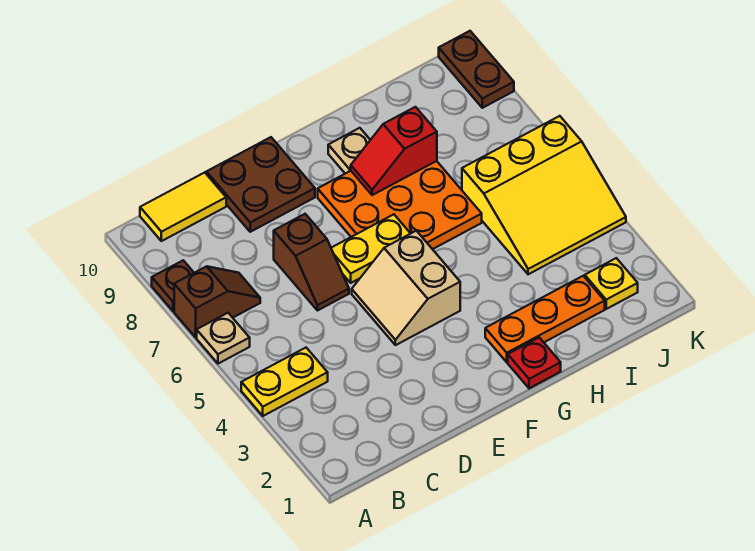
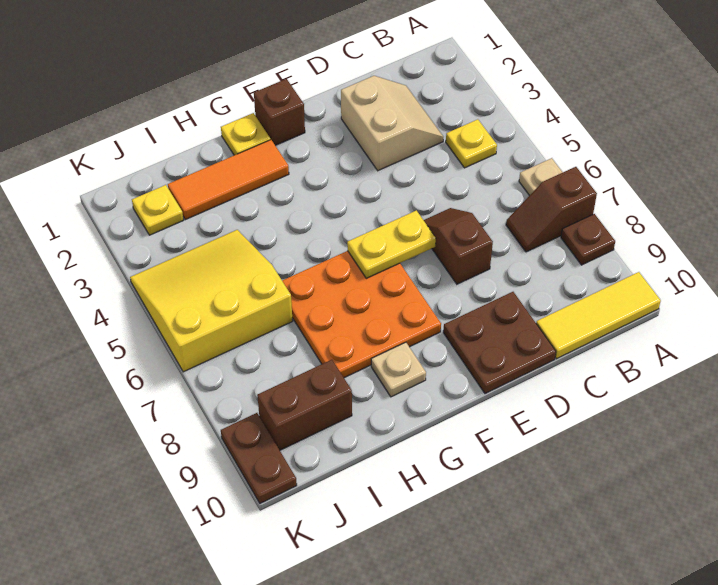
yellow plate A4:B4 level 1 -> yellow plate B4 level 1
yellow tile B10:C10 level 1 -> yellow tile A10:C10 level 1
tan slope E4:F5 level 1 top F -> tan slope C2:D3 level 1 top D
none -> brown brick F1 level 1
red plate G1 level 1 -> yellow plate G1 level 1
orange plate G2:I2 level 1 -> orange tile G2:I2 level 1
red slope G8:H8 level 2 top H -> none
none -> brown brick I9:J9 level 1

